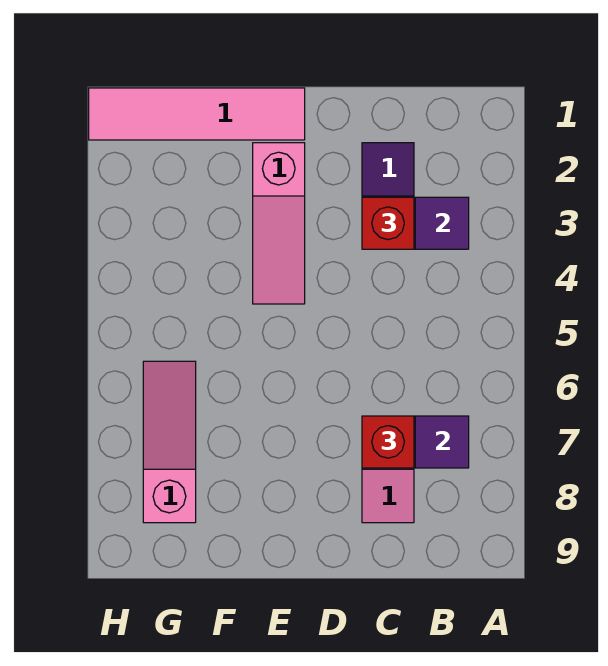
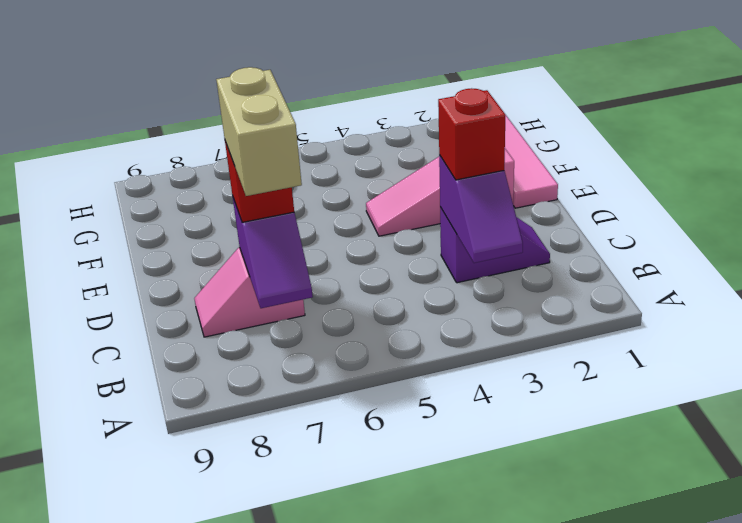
none -> tan brick B7:C7 level 4
pink slope G6:G8 level 1 top 8 -> none

